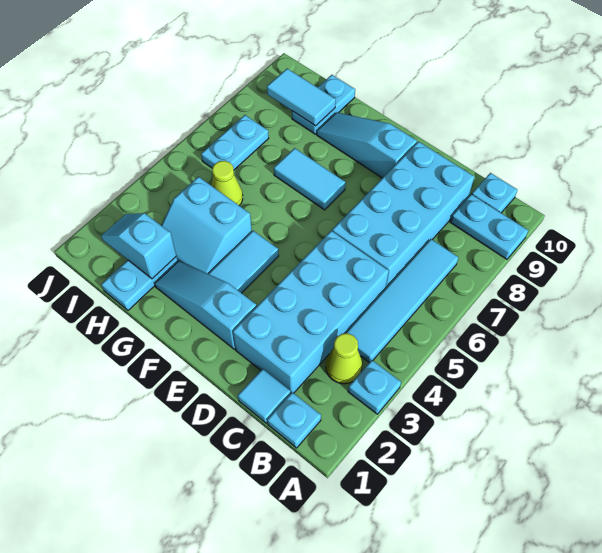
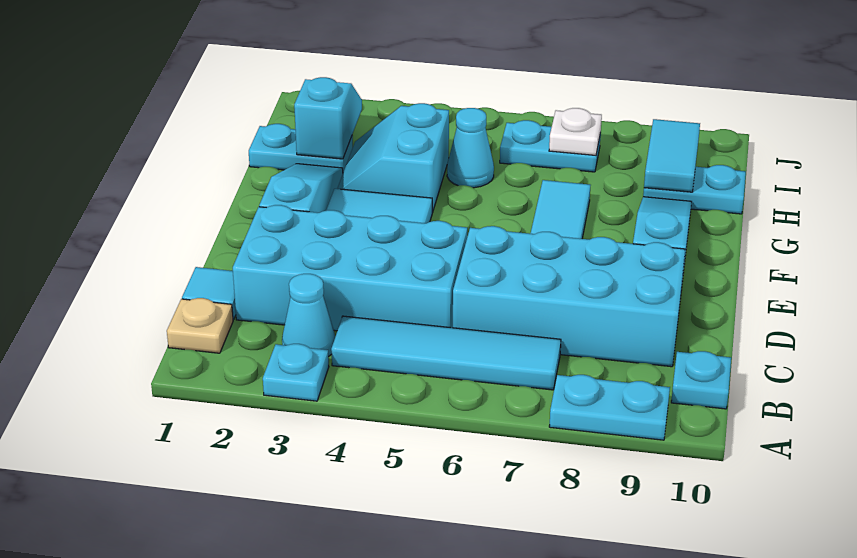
cyan plate A9:B9 level 1 -> cyan plate A8:A9 level 1
cyan plate B1 level 1 -> tan plate B1 level 1
lime cone B3 level 1 -> cyan cone B3 level 1
lime cone H5 level 1 -> cyan cone H5 level 1
none -> white plate I7 level 2

